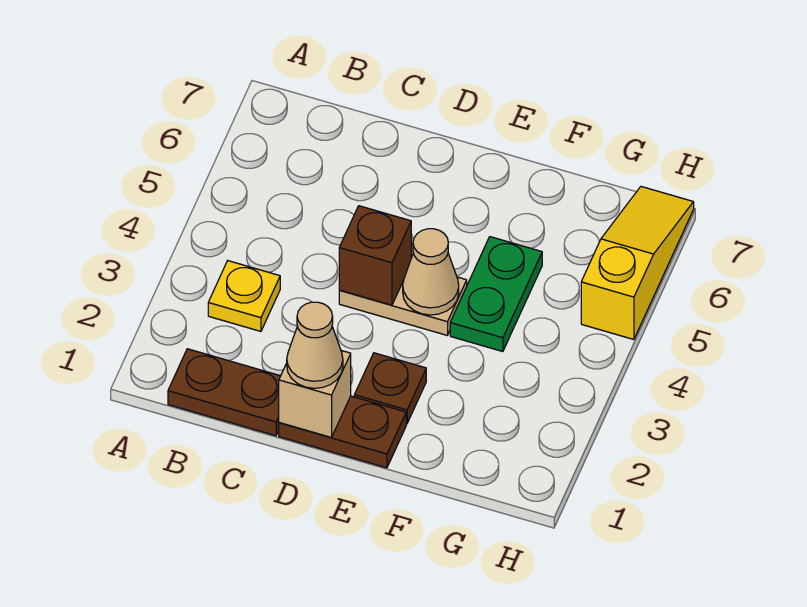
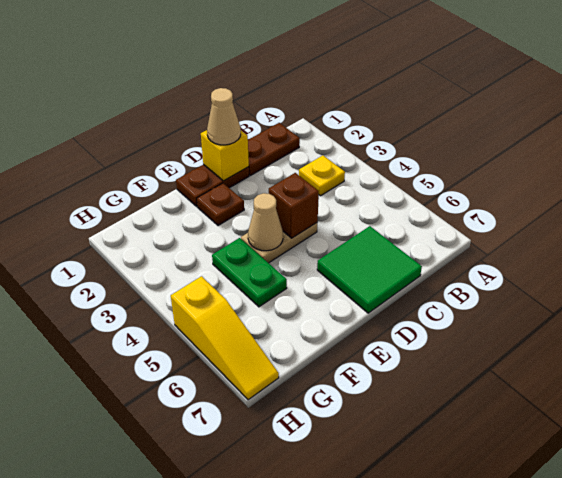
none -> green tile C6:D7 level 1
tan brick D1 level 2 -> yellow brick D1 level 2

